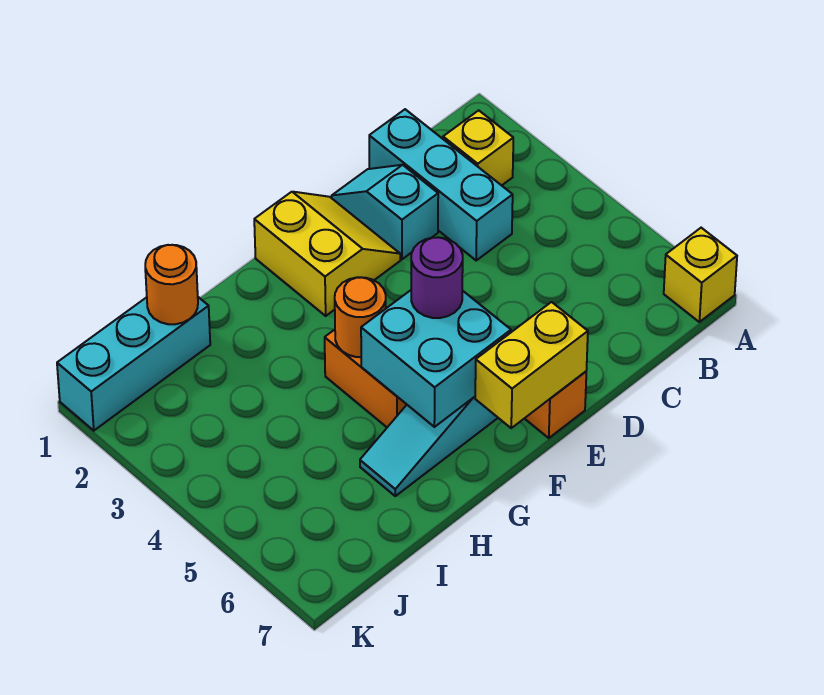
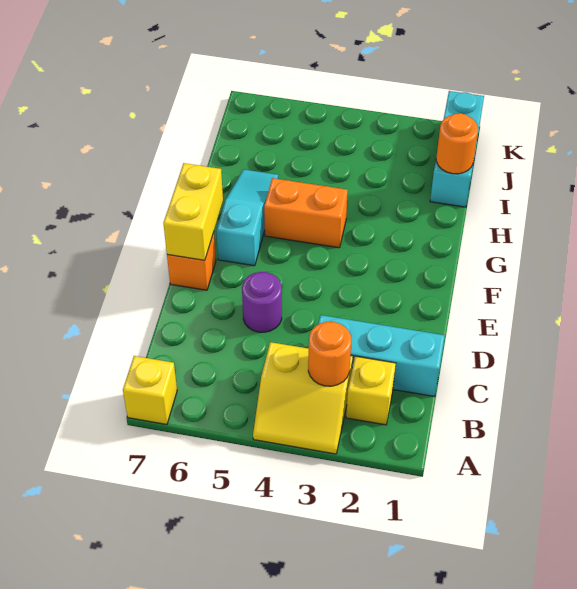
cyan slope D1:D2 level 1 top 2 -> none
yellow slope E1:F2 level 1 top F -> yellow slope A3:B4 level 1 top B
cyan brick F5:G6 level 2 -> none
purple round brick F5 level 3 -> purple round brick D5 level 1
orange round brick G4 level 2 -> orange round brick B3 level 2

